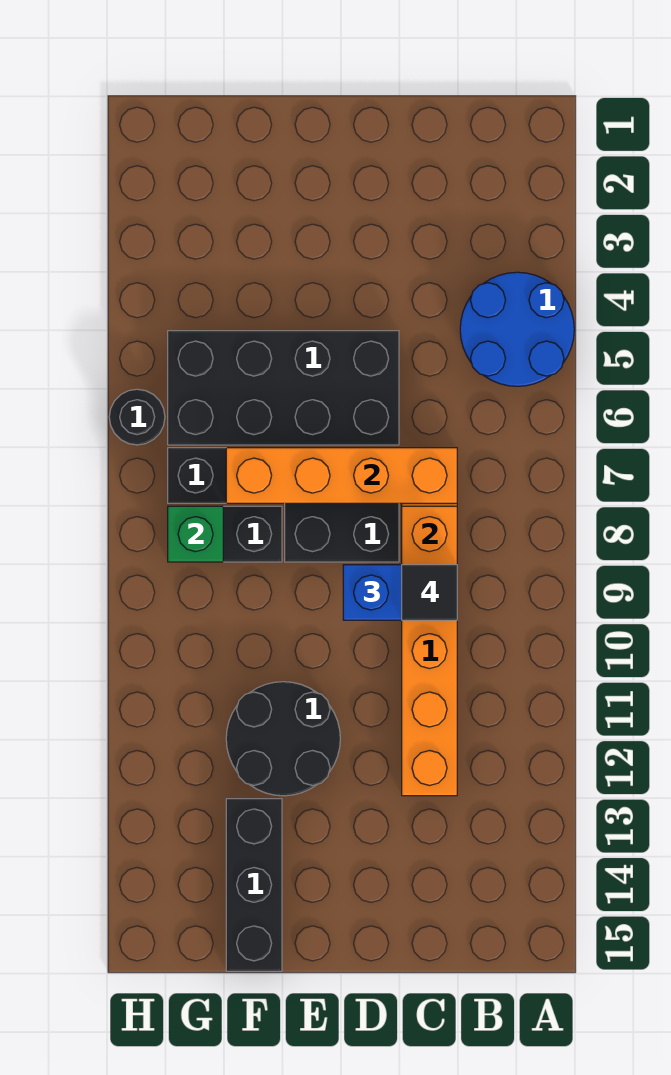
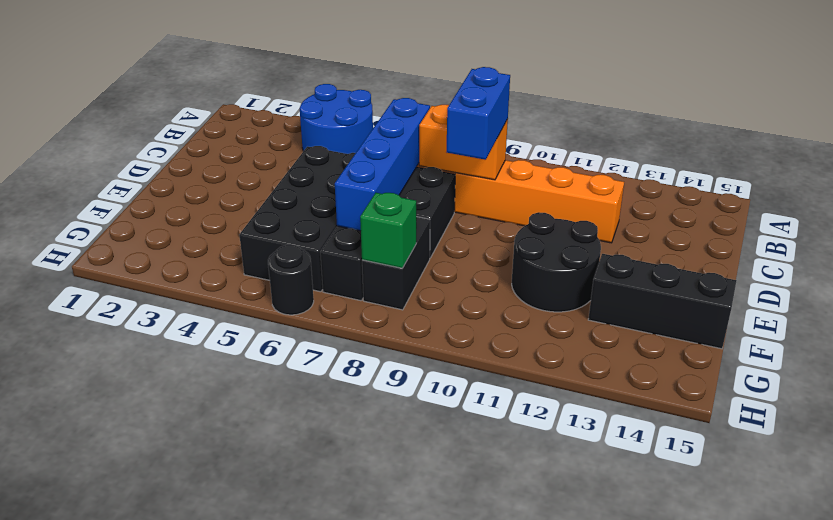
orange brick C7:F7 level 2 -> blue brick C7:F7 level 2
black tile C9 level 4 -> none

